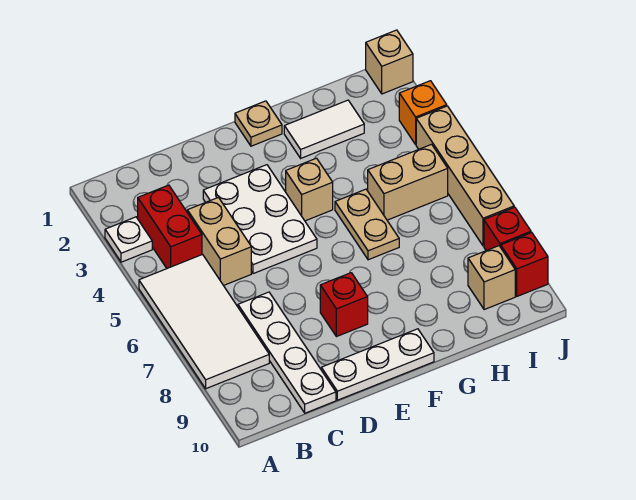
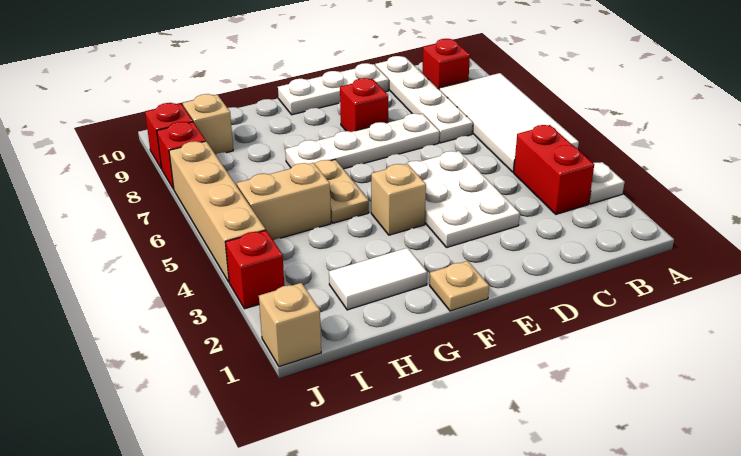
none -> red brick B9 level 1
tan brick C4:C5 level 1 -> none
none -> white plate D7:G7 level 1
orange brick J3 level 1 -> red brick J3 level 1

